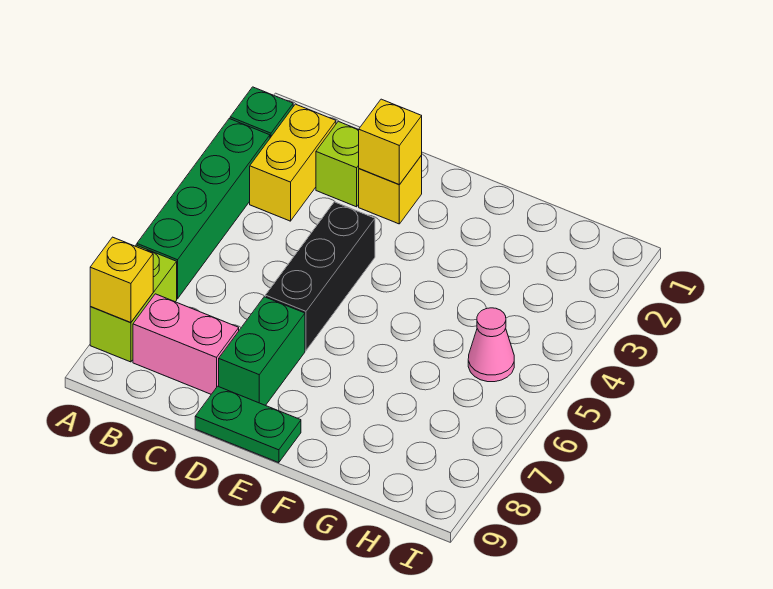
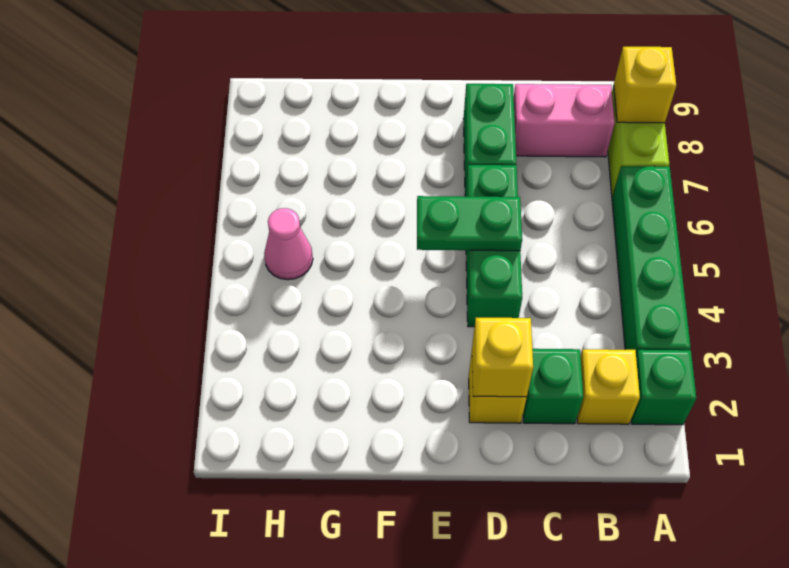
yellow brick B2:B3 level 1 -> yellow brick B2 level 1
lime brick C2 level 1 -> green brick C2 level 1
black brick D4:D6 level 1 -> green brick D4:D6 level 1
green plate D9:E9 level 1 -> green plate D5:E5 level 2

